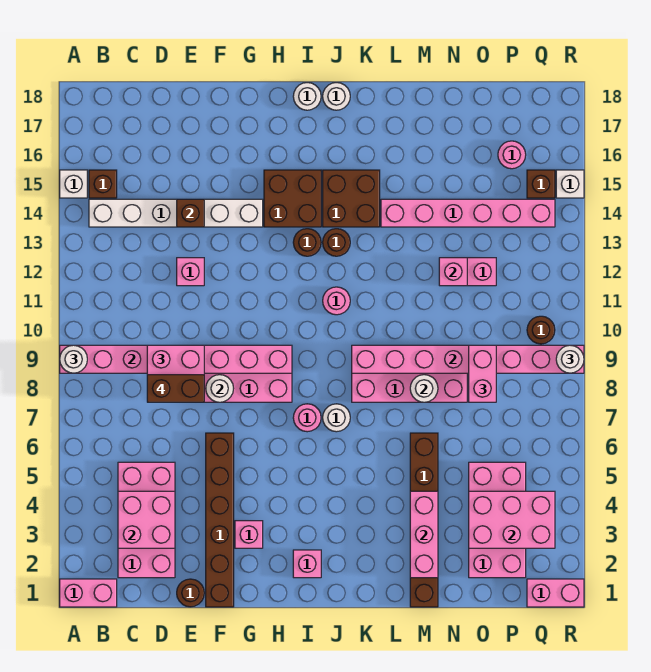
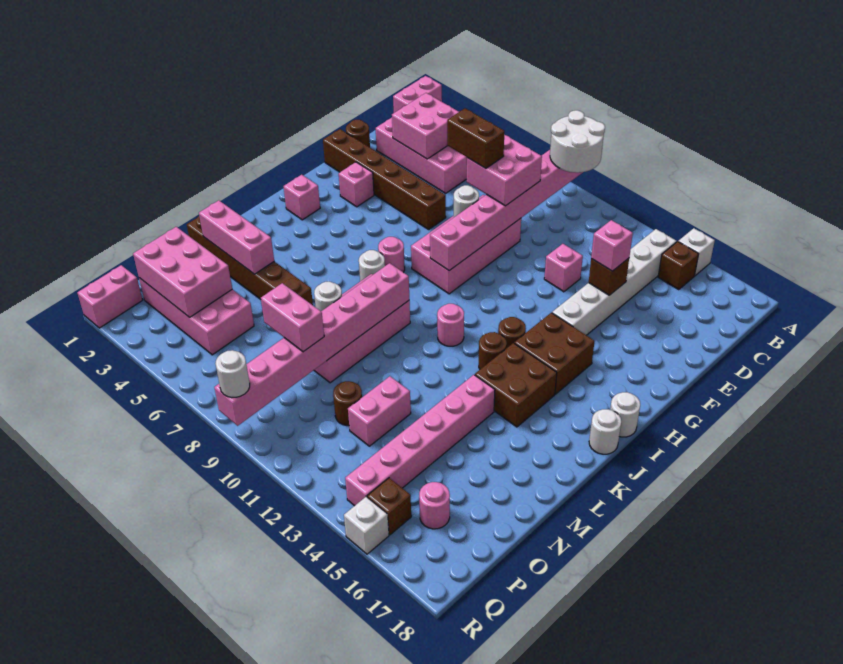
white round brick A9 level 3 -> white round brick A9:B10 level 3
brown brick D8:E8 level 4 -> brown brick E7:E8 level 4
pink brick N12 level 2 -> pink brick E14 level 3
pink brick O3:Q4 level 2 -> pink brick O2:P4 level 2
brown round brick Q10 level 1 -> brown round brick O11 level 1

